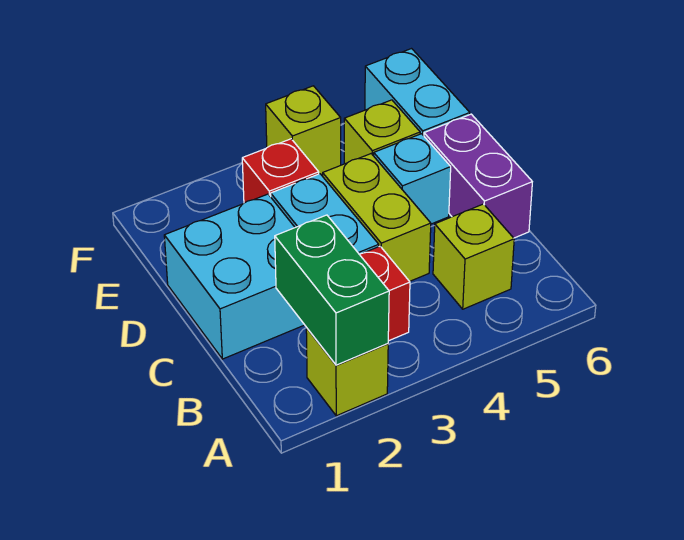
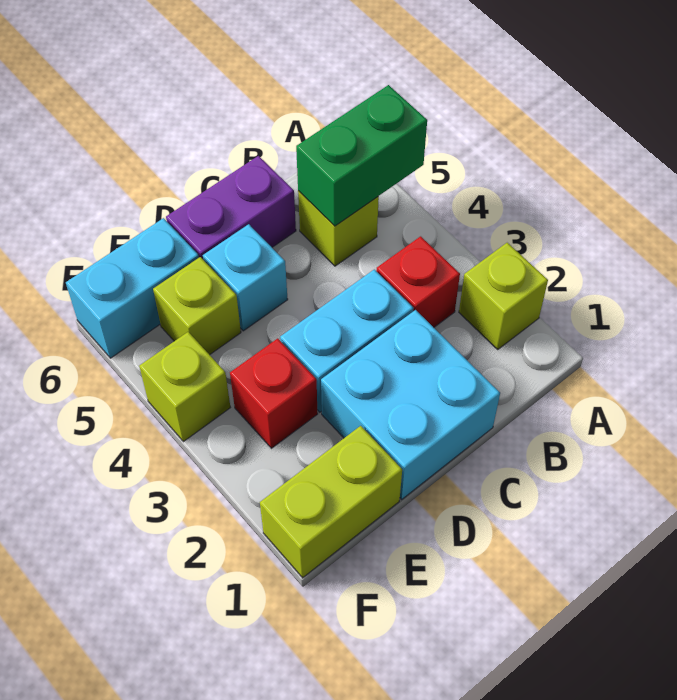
green brick A2:B2 level 2 -> green brick A5:B5 level 2
lime brick C4:D4 level 1 -> lime brick E1:F1 level 1

